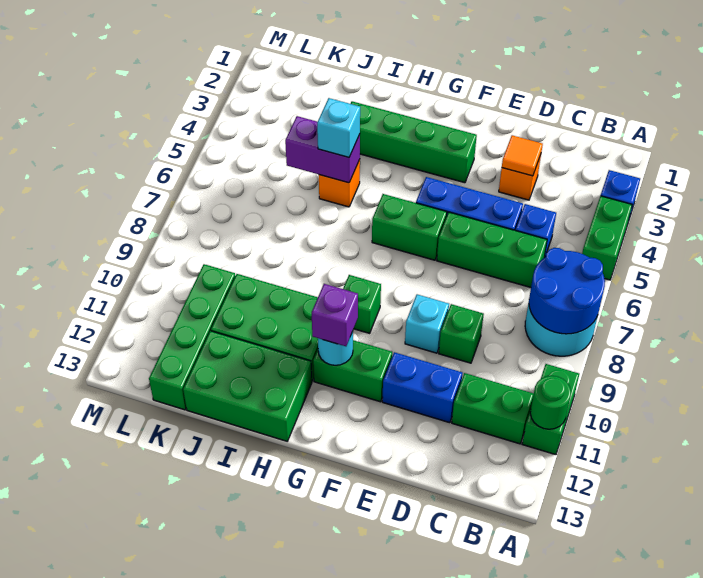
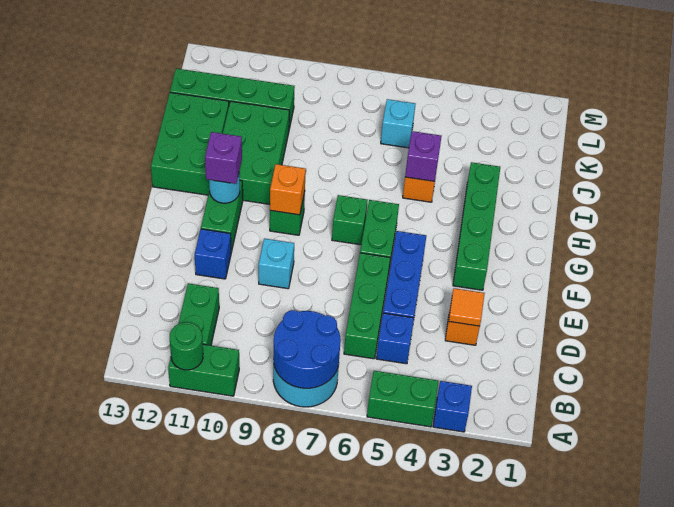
green brick D9 level 1 -> green brick G7 level 1
blue brick D11:E11 level 1 -> blue brick E11 level 1
none -> orange brick G9 level 2
purple brick I5:J5 level 2 -> purple brick I5 level 2
cyan brick I5 level 3 -> cyan brick K6 level 1

